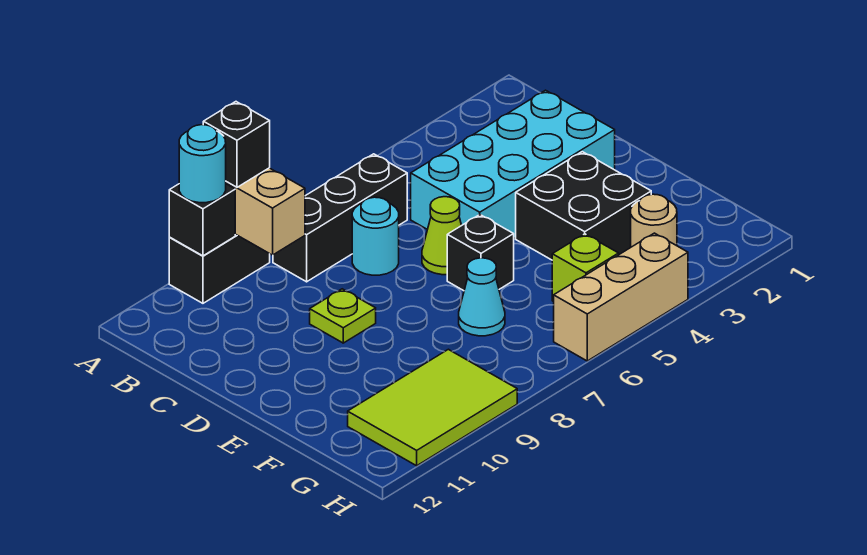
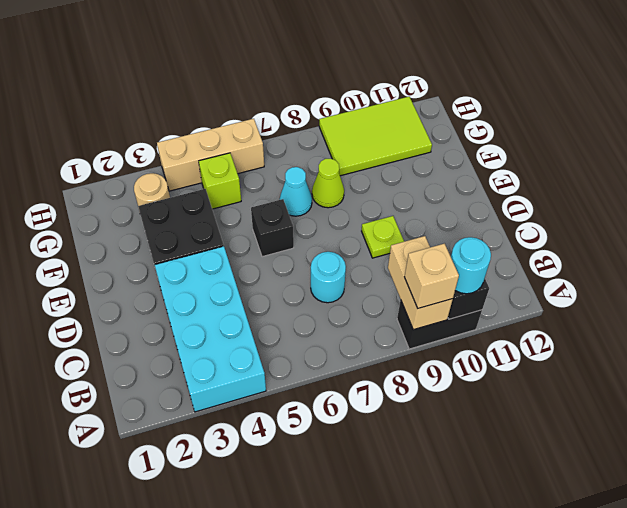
black brick A9 level 3 -> tan brick A9 level 3
black brick B6:B8 level 1 -> none
cyan brick C2:D5 level 1 -> cyan brick A3:D4 level 1
lime cone D6 level 1 -> lime cone F8 level 1

